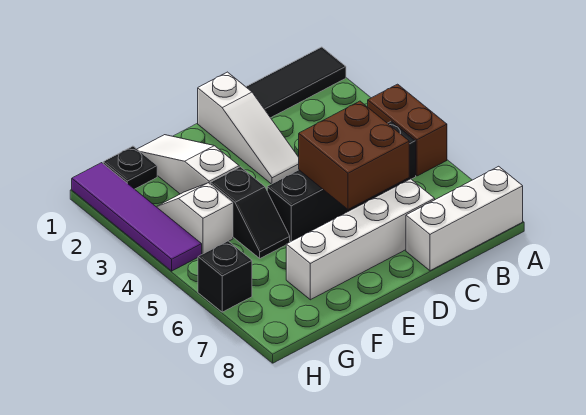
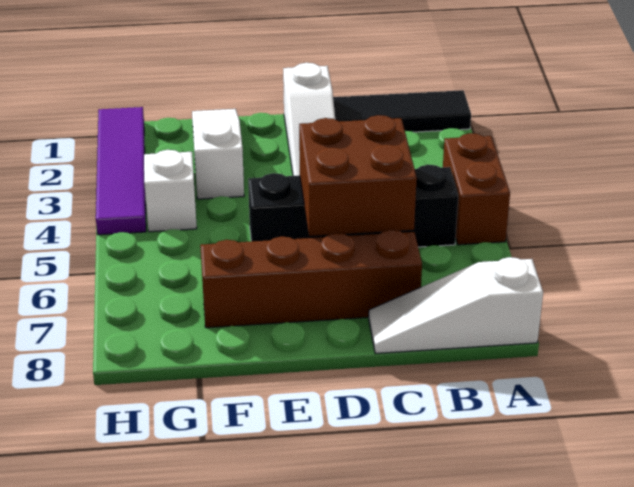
white brick A8:C8 level 1 -> white slope A8:C8 level 1 top A
white brick C7:F7 level 1 -> brown brick C7:F7 level 1
black slope F4:F5 level 1 top 4 -> none
black plate G1 level 1 -> none
black brick H6 level 1 -> none

